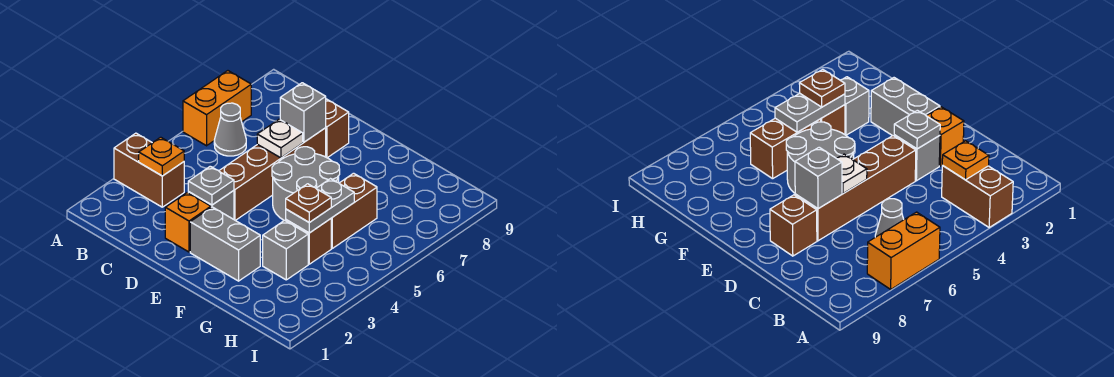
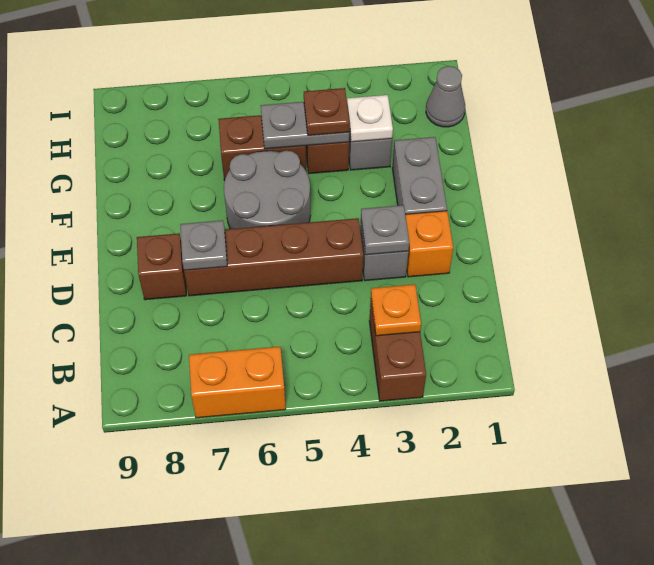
grey cone B6 level 1 -> grey cone H1 level 1
white plate D6 level 2 -> white plate G3 level 2
grey brick D7 level 2 -> grey plate D7 level 2

